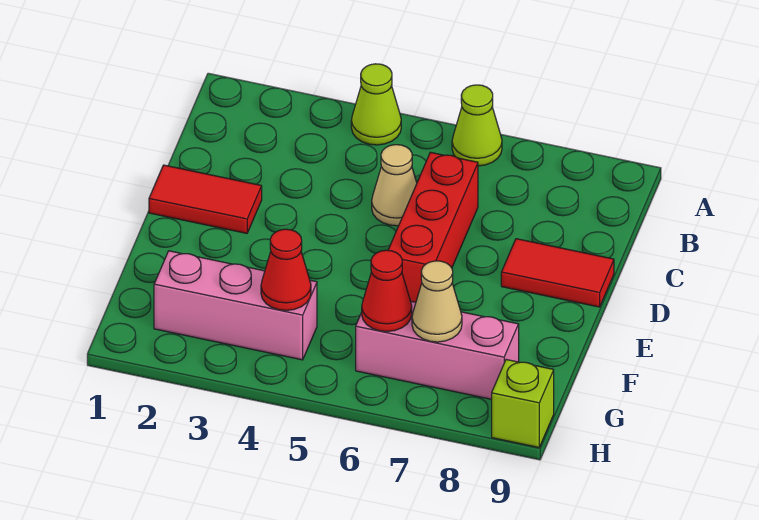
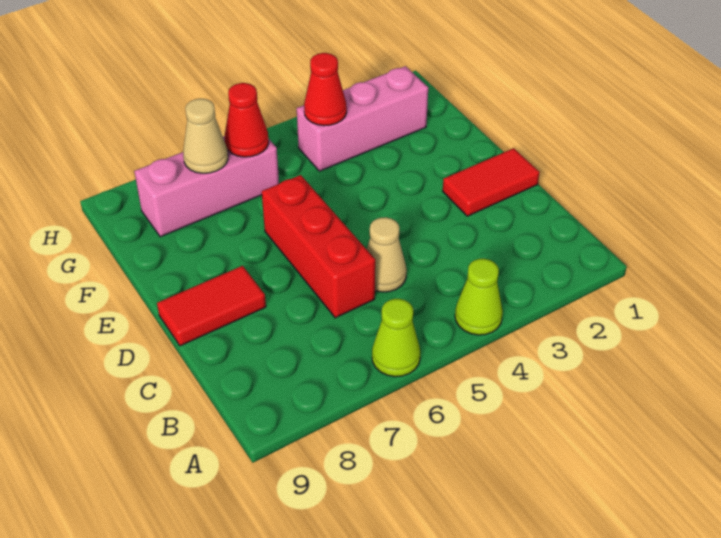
lime brick H9 level 1 -> none

